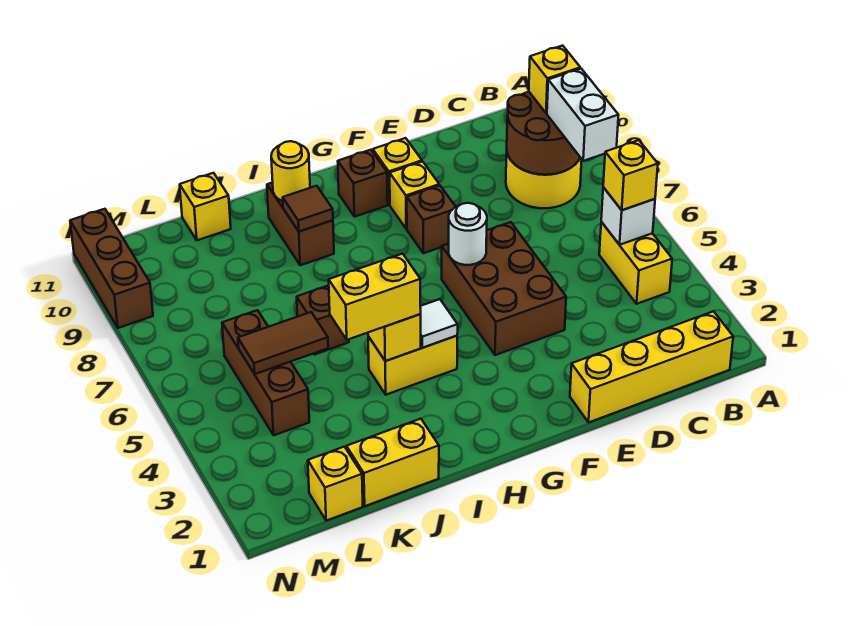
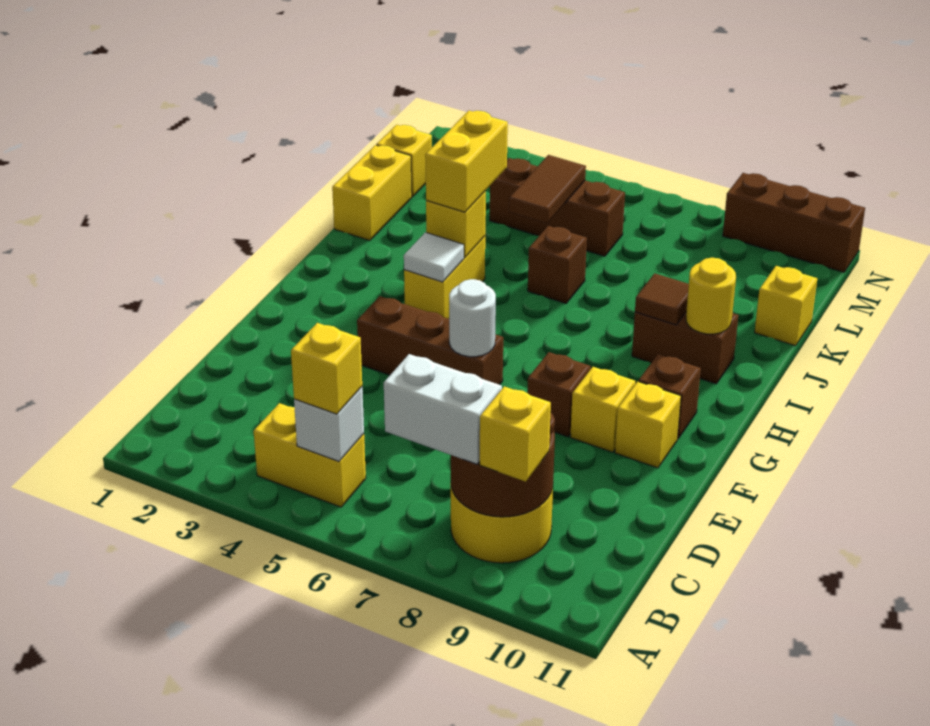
yellow brick B1:E1 level 1 -> none
brown brick E4:F6 level 1 -> brown brick F4:F6 level 1

